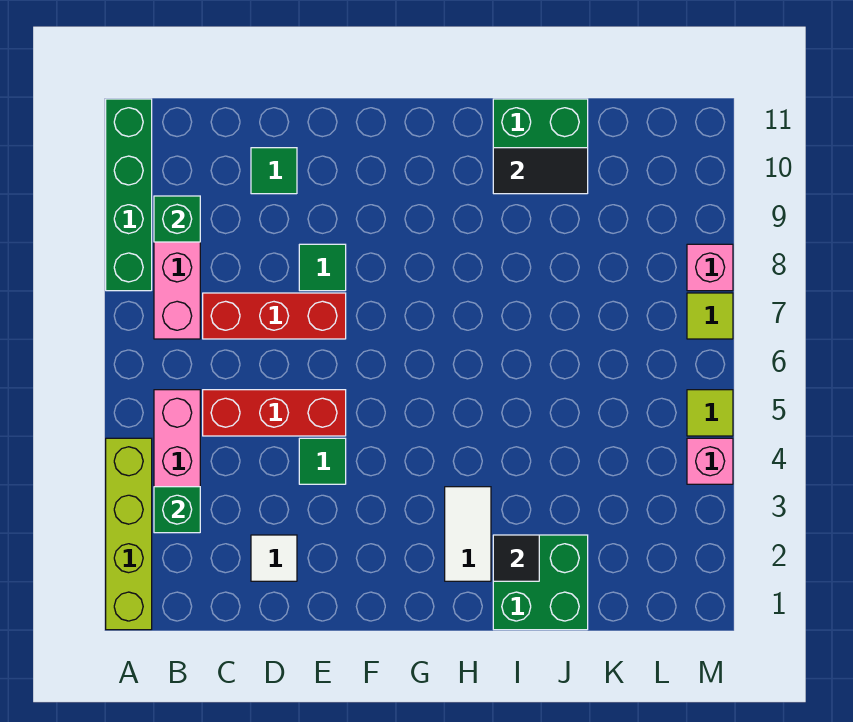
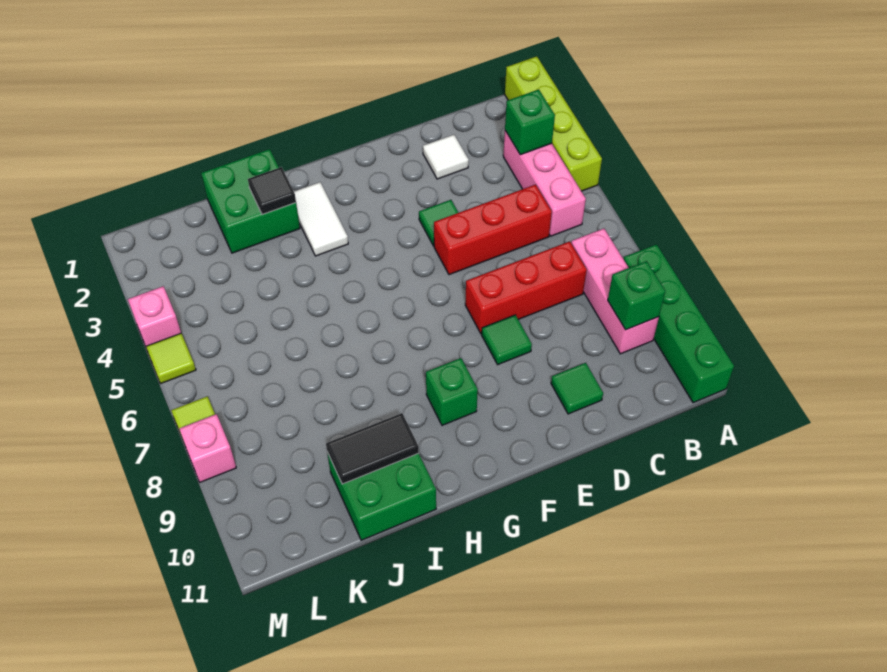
none -> green brick G9 level 1

